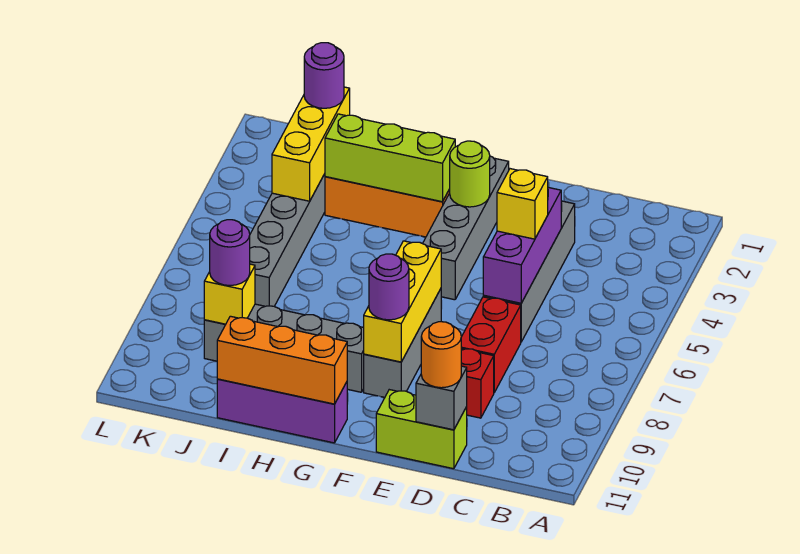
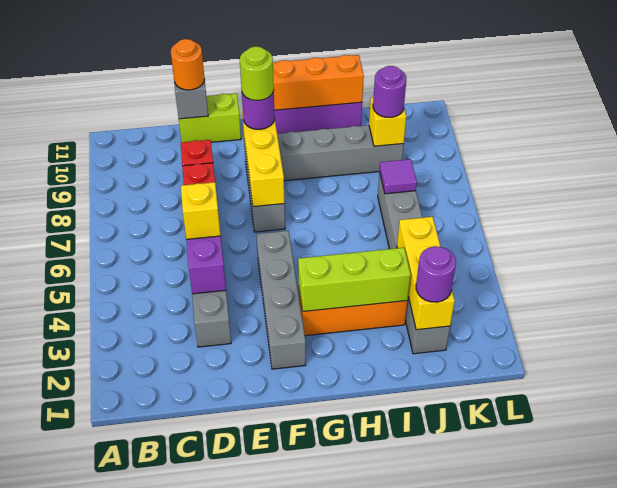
lime round brick F3 level 2 -> lime round brick F9 level 4
none -> purple tile J7 level 2

